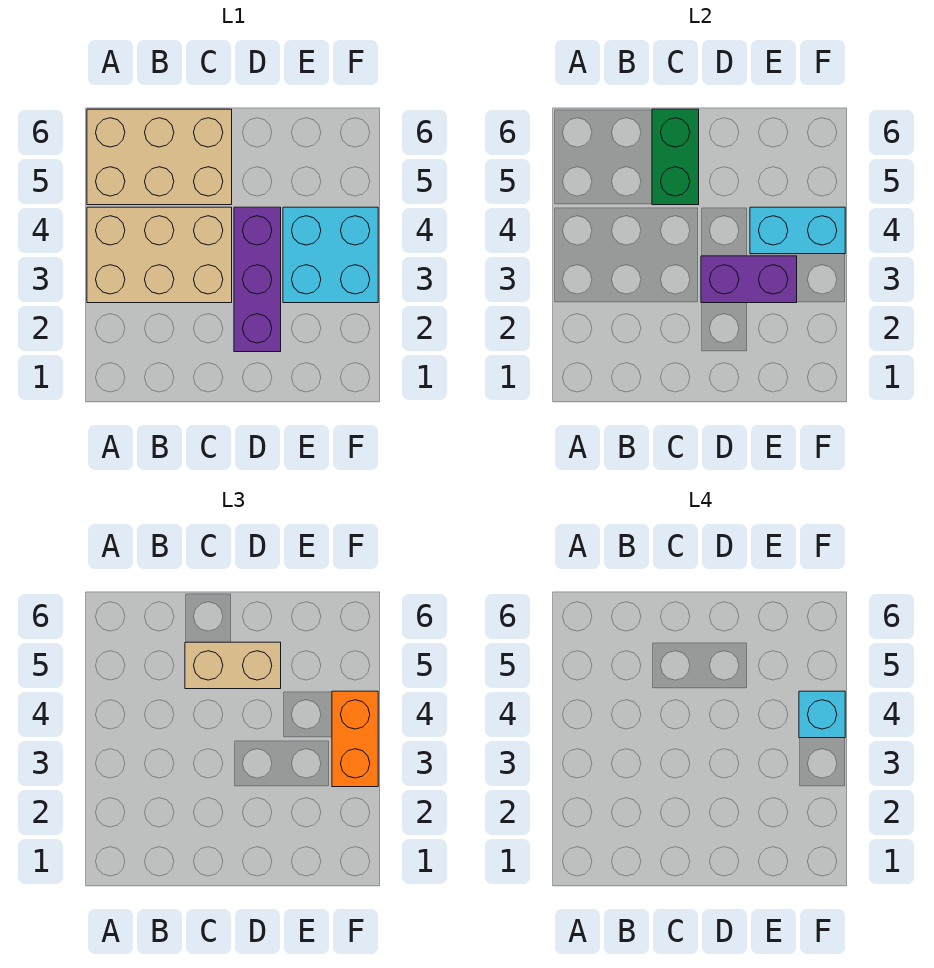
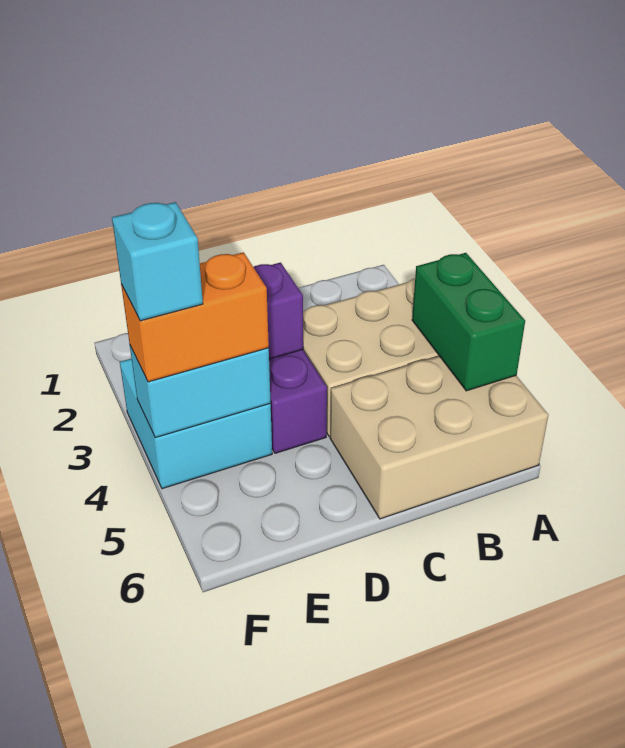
green brick C5:C6 level 2 -> green brick A4:A5 level 2
tan brick C5:D5 level 3 -> none
orange brick F3:F4 level 3 -> orange brick E4:F4 level 3

